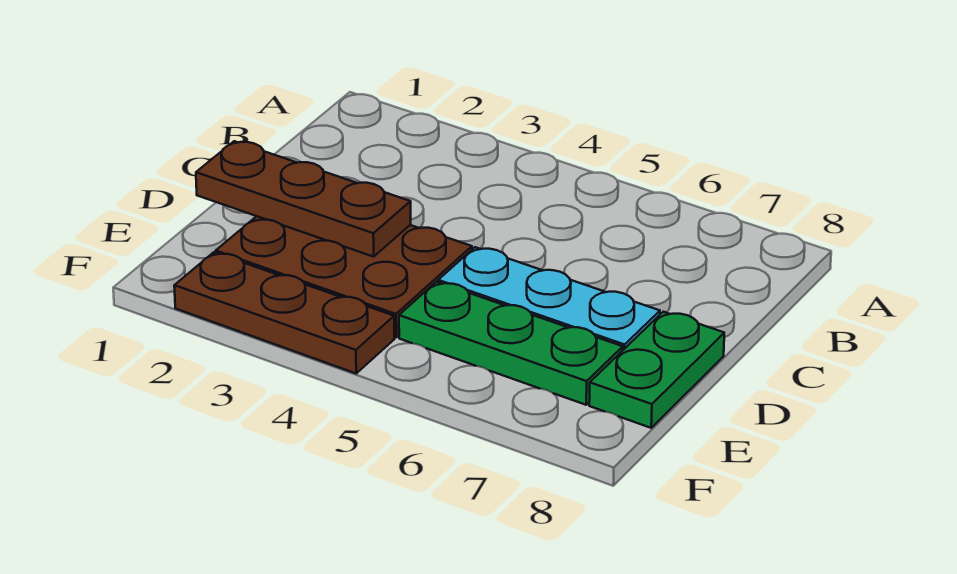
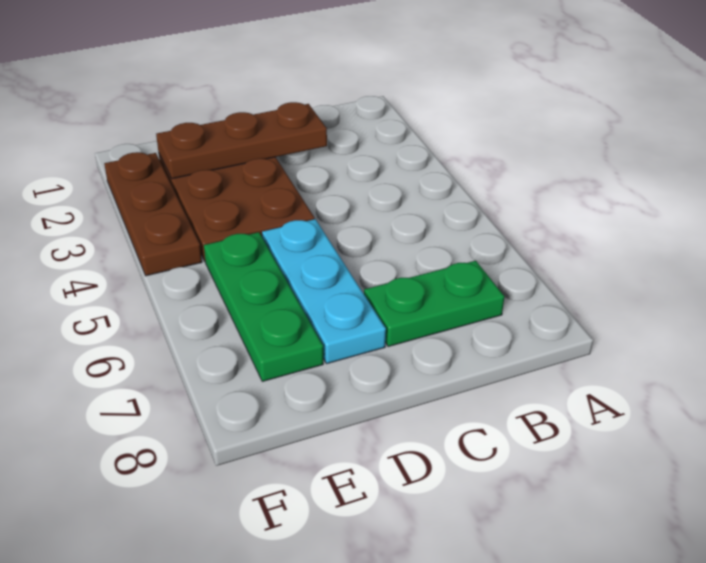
brown plate D1:D3 level 2 -> brown plate C2:E2 level 2
green plate D8:E8 level 1 -> green plate B7:C7 level 1

